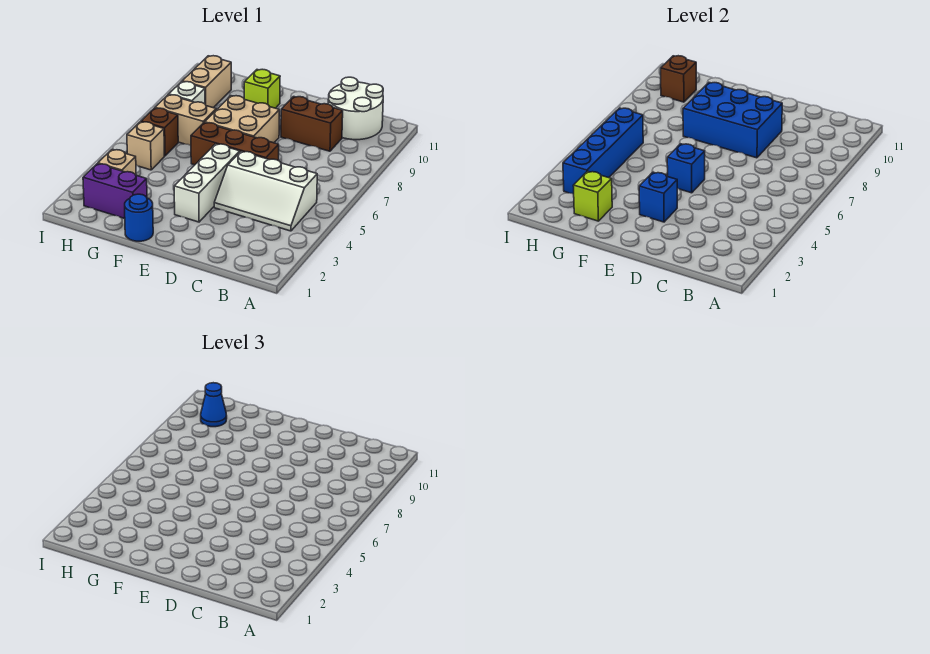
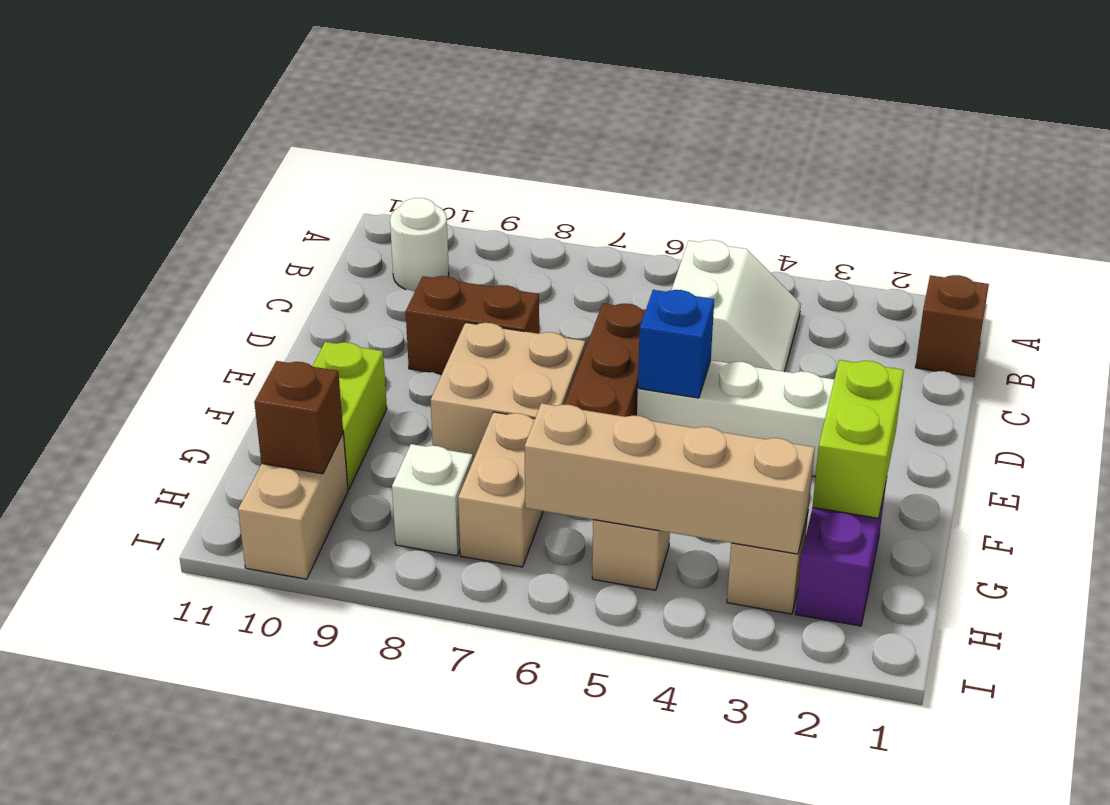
white slope B4:D5 level 1 top 5 -> white slope B4:C5 level 1 top 5
white round brick B10:C11 level 1 -> white round brick B10 level 1
brown brick C9:D9 level 1 -> brown brick D8:D9 level 1
blue brick D8:F9 level 2 -> none
blue brick E3 level 2 -> none
blue round brick F1 level 1 -> none
lime brick F10 level 1 -> lime brick F10:G10 level 1
lime brick G2 level 2 -> lime brick F2:G2 level 2
blue brick H3:H6 level 2 -> tan brick H3:H6 level 2
brown brick H6 level 1 -> brown brick B1 level 1
tan brick H9:H10 level 1 -> tan brick H10:I10 level 1
blue cone H10 level 3 -> none

